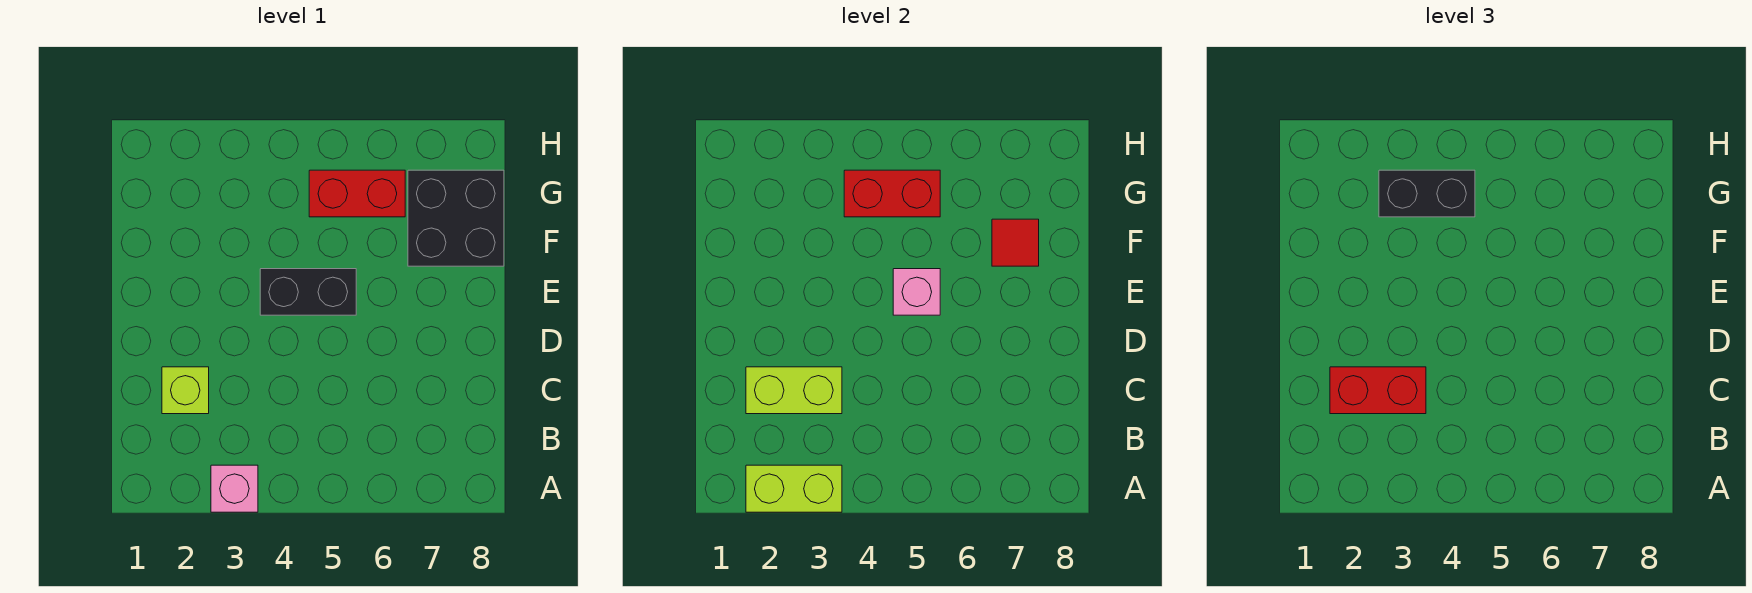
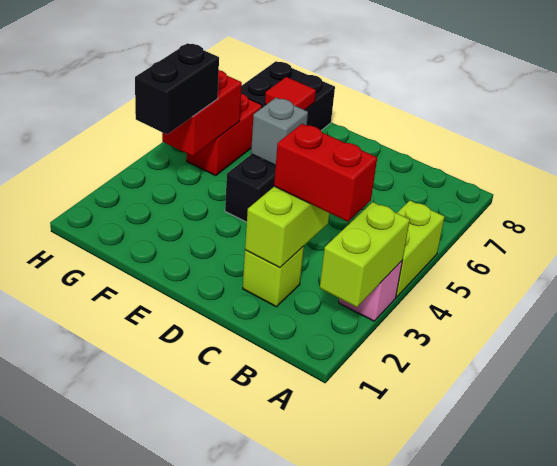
none -> lime brick A4:A5 level 1
red brick C2:C3 level 3 -> red brick B3:C3 level 3
pink brick E5 level 2 -> grey brick E5 level 2

